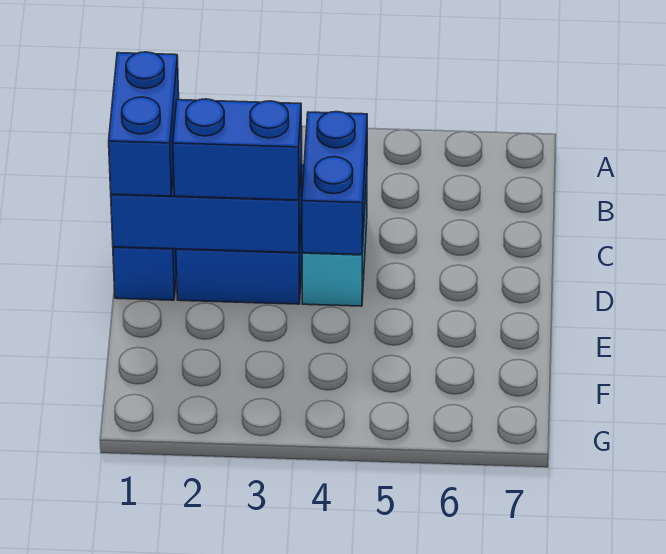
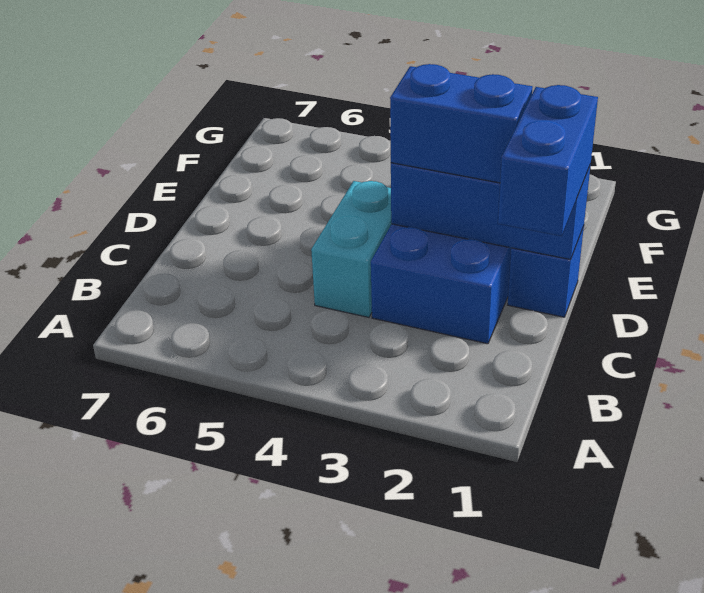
blue brick C4:D4 level 2 -> none

